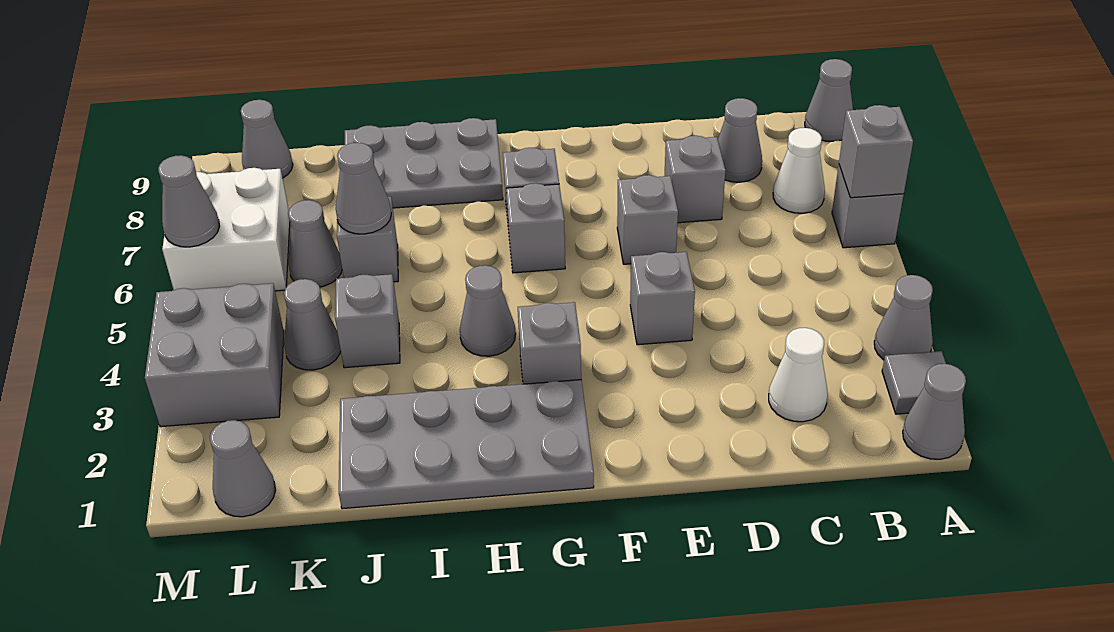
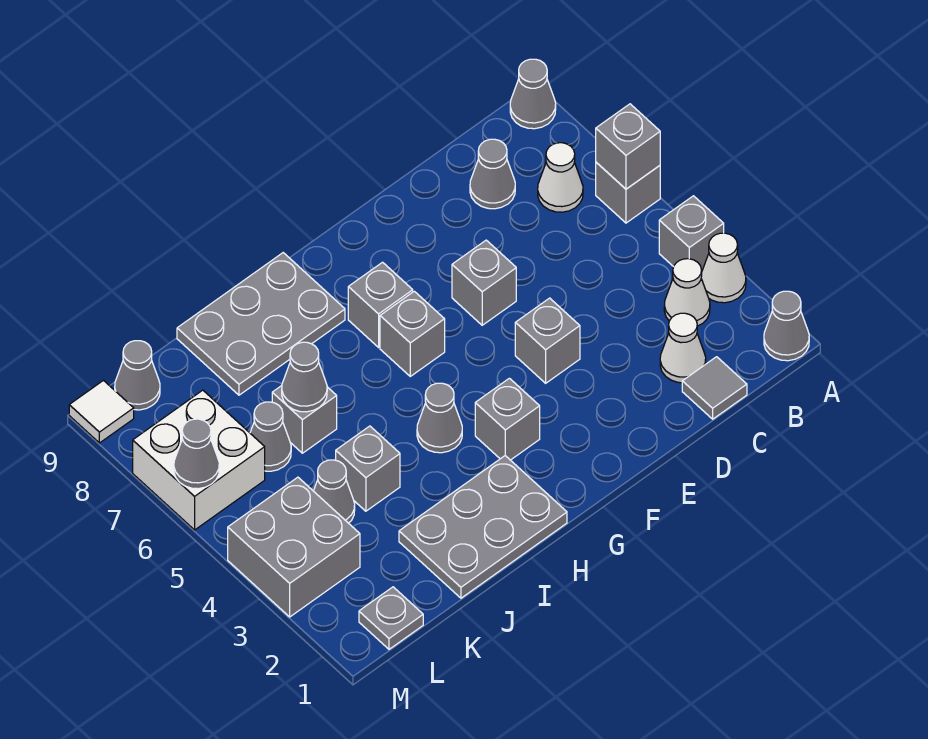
grey tile A2 level 1 -> grey tile C1 level 1
grey cone A3 level 1 -> white cone A3 level 1
none -> white cone B3 level 1
grey brick D7 level 1 -> grey brick A4 level 1
grey plate G1:J2 level 1 -> grey plate H1:J2 level 1
grey cone L1 level 1 -> grey plate L1 level 1
none -> white tile M9 level 1

